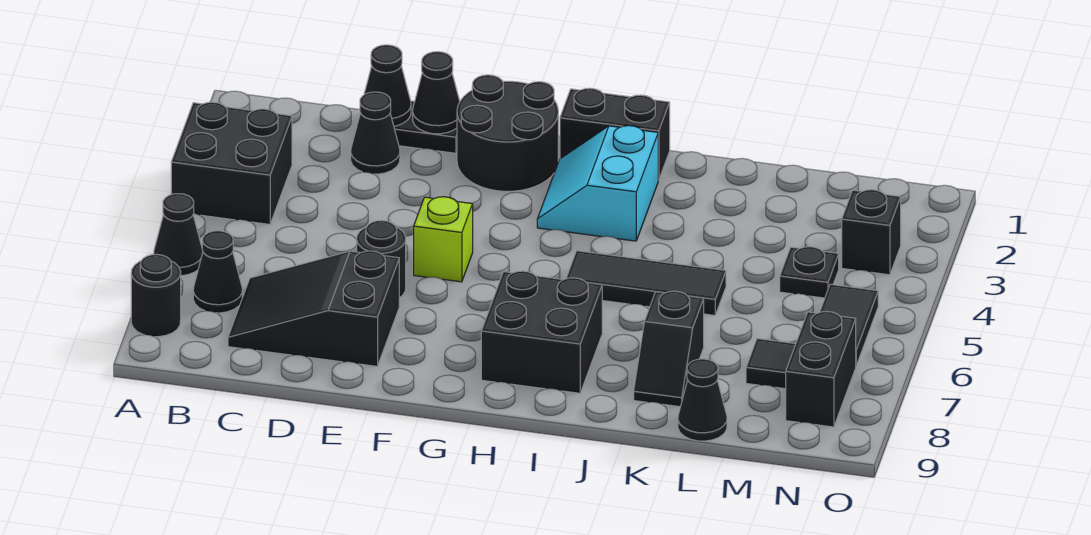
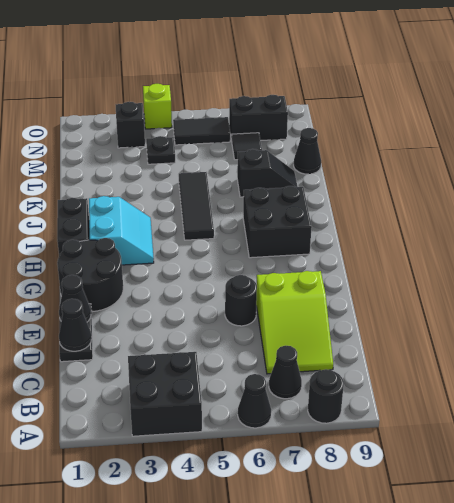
black slope C7:E8 level 1 top E -> lime slope C7:E8 level 1 top E
black cone D2 level 1 -> none
lime brick F5 level 1 -> lime brick O4 level 1
cyan slope H2:I3 level 1 top I -> cyan slope H2:I3 level 1 top 2

